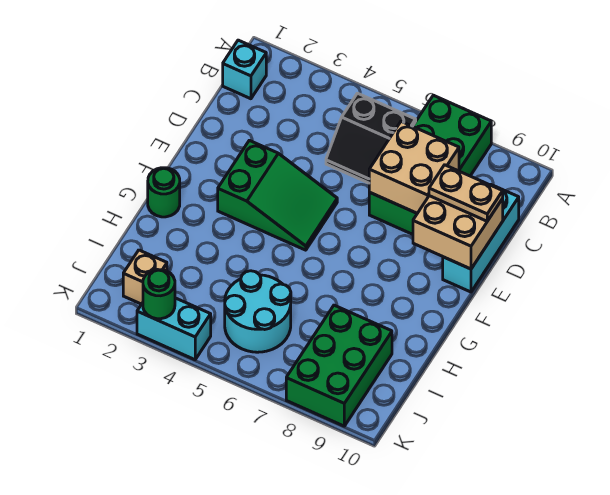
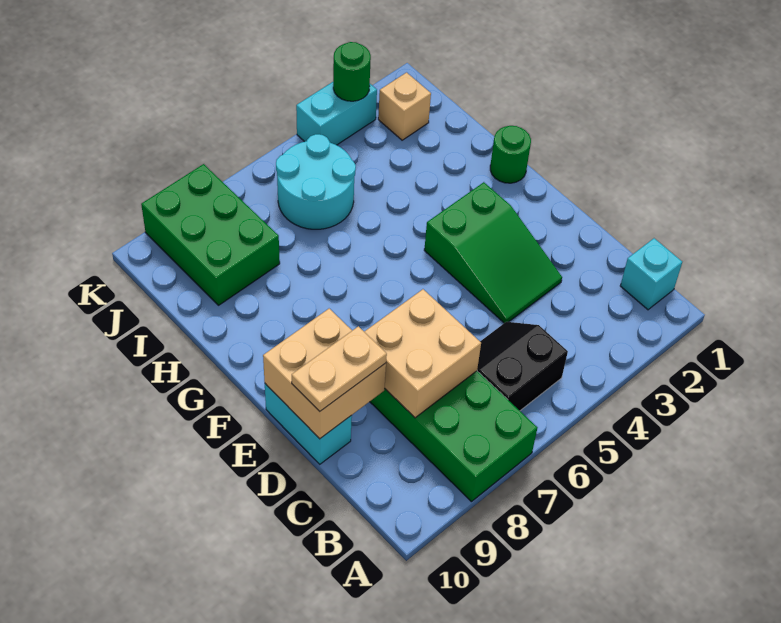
cyan brick C10:E10 level 1 -> cyan brick D10:E10 level 1
green slope E3:F5 level 1 top 3 -> green slope D3:F4 level 1 top F

